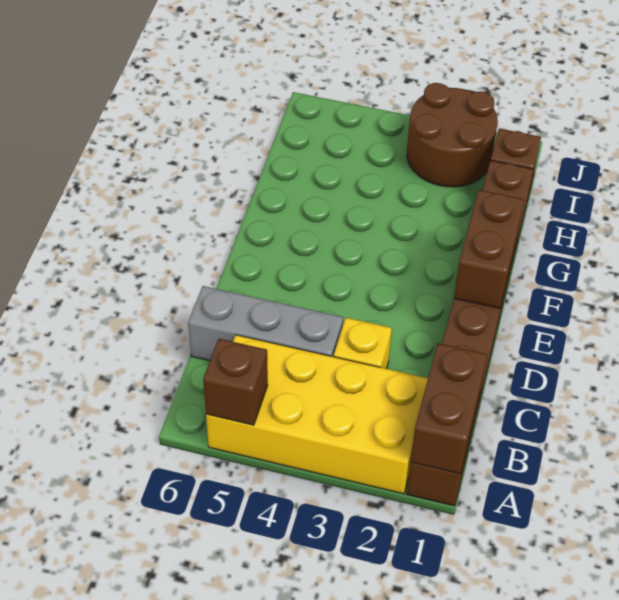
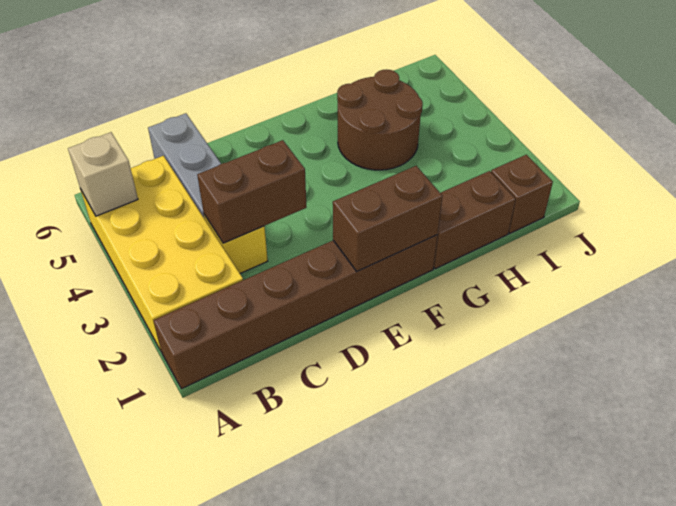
brown brick A1:B1 level 2 -> brown brick C3:D3 level 2
brown brick A5 level 2 -> tan brick A5 level 2
brown round brick I2:J3 level 1 -> brown round brick G4:H5 level 1

